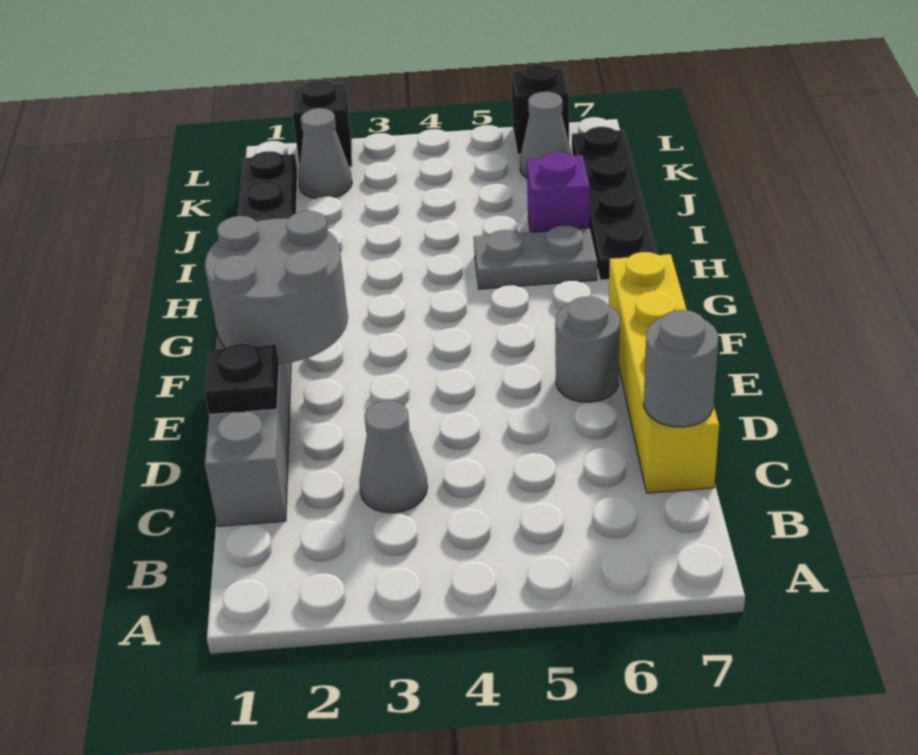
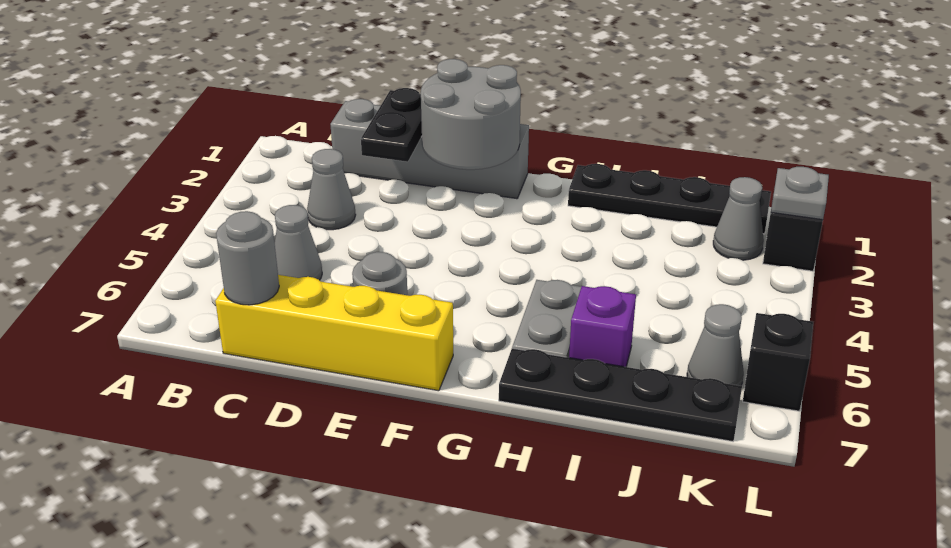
none -> grey cone C5 level 1
black plate D1 level 2 -> black plate D1:D2 level 2
none -> grey plate L2 level 2

